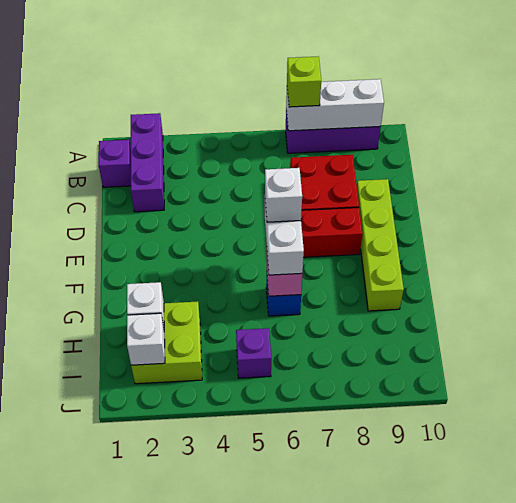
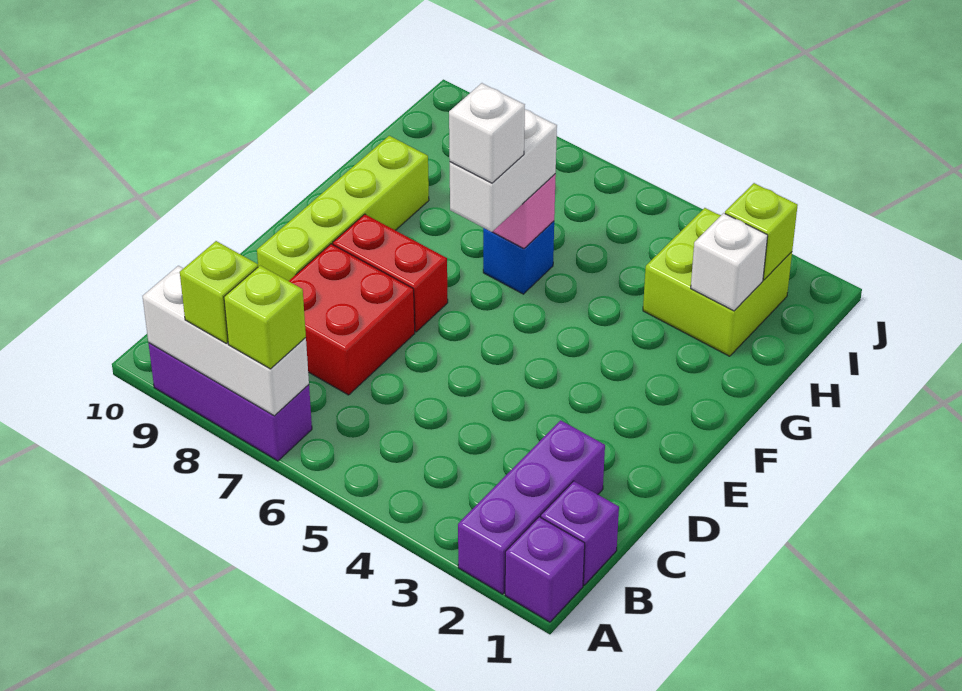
none -> lime brick A8 level 3
white brick I2 level 2 -> lime brick I2 level 2
purple brick I5 level 1 -> purple brick A1 level 1

